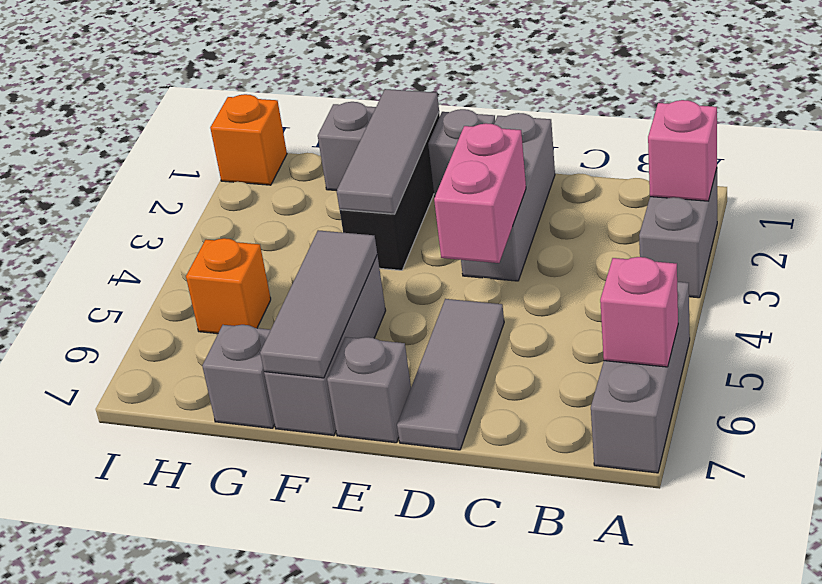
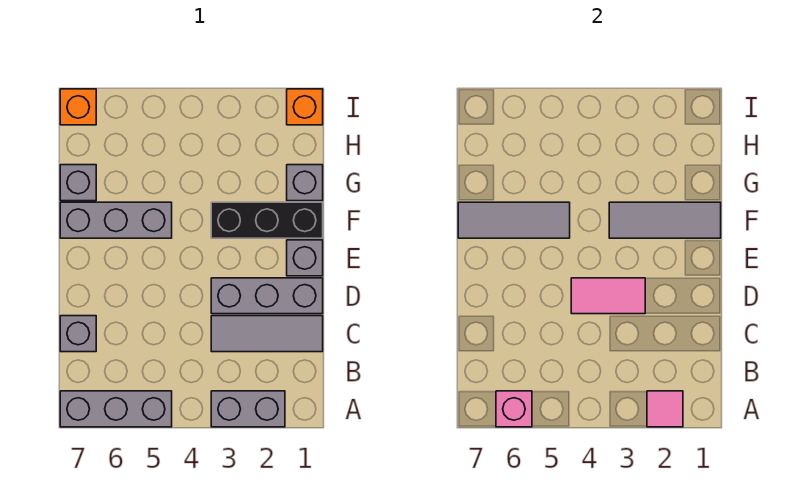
pink brick A2 level 2 -> pink tile A2 level 2
pink brick D3:D4 level 2 -> pink tile D3:D4 level 2
grey tile D5:D7 level 1 -> grey tile C1:C3 level 1
grey brick E7 level 1 -> grey brick C7 level 1
orange brick H5 level 1 -> orange brick I7 level 1

